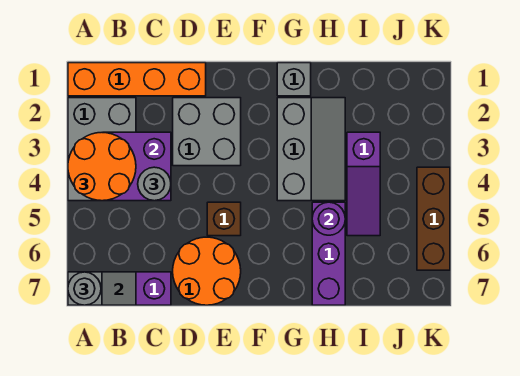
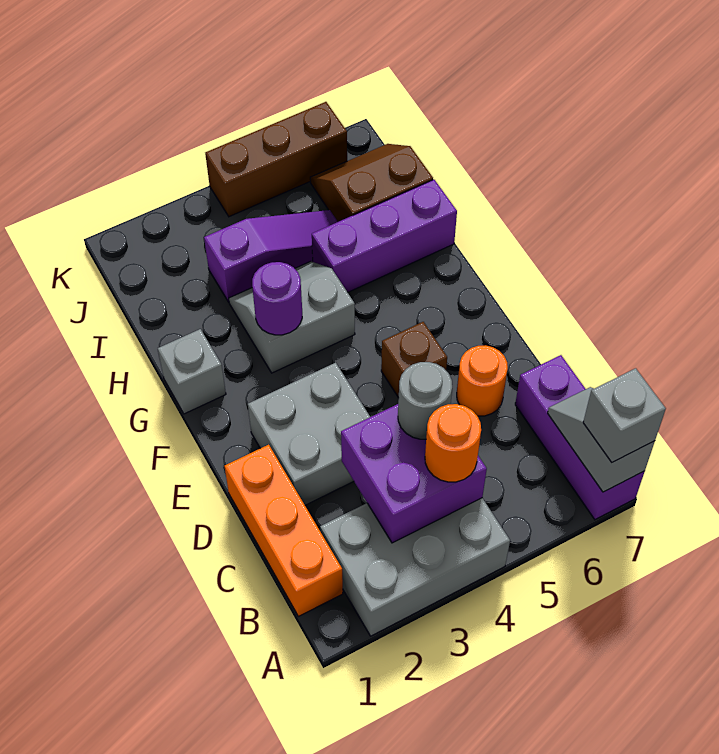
orange brick A1:D1 level 1 -> orange brick B1:D1 level 1
orange round brick A3:B4 level 3 -> orange round brick B4 level 3
grey round brick A7 level 3 -> grey brick A7 level 3
orange round brick D6:E7 level 1 -> orange round brick D6 level 1
grey slope G2:H4 level 1 top G -> grey slope G3:H4 level 1 top G
purple round brick H5 level 2 -> purple round brick G3 level 2
none -> brown slope I6:J7 level 1 top I

